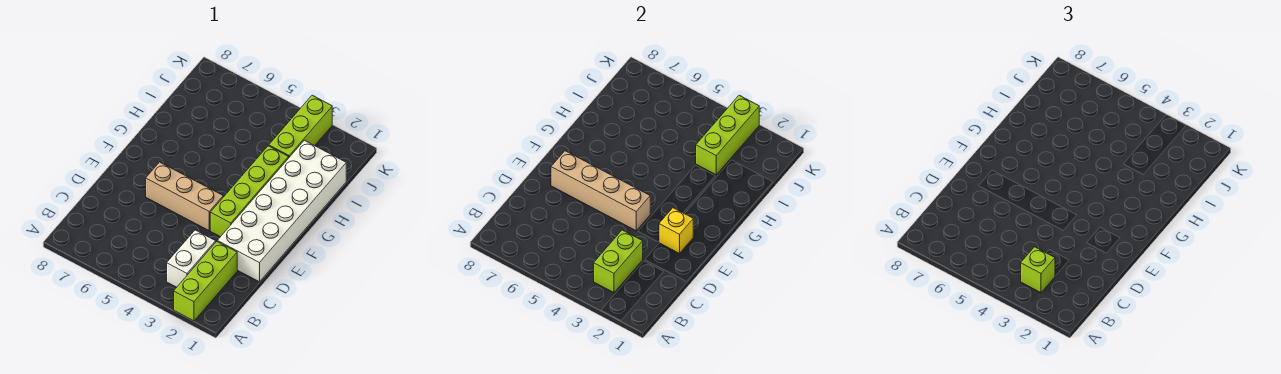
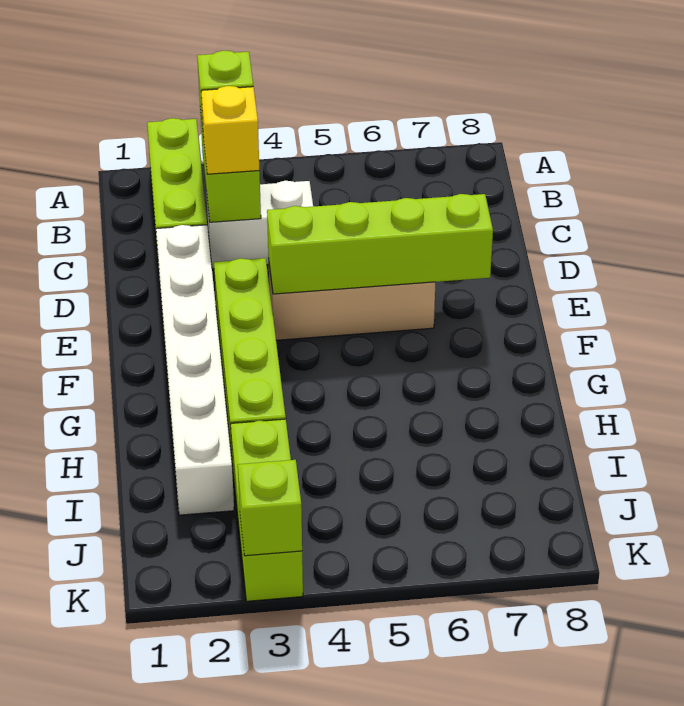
white brick B3:C3 level 1 -> white brick C3:C4 level 1
white brick D1:I2 level 1 -> white brick D2:I2 level 1
yellow brick E2 level 2 -> yellow brick C3 level 3
tan brick E4:E7 level 2 -> lime brick E4:E7 level 2
lime brick I3:K3 level 2 -> lime brick K3 level 2

